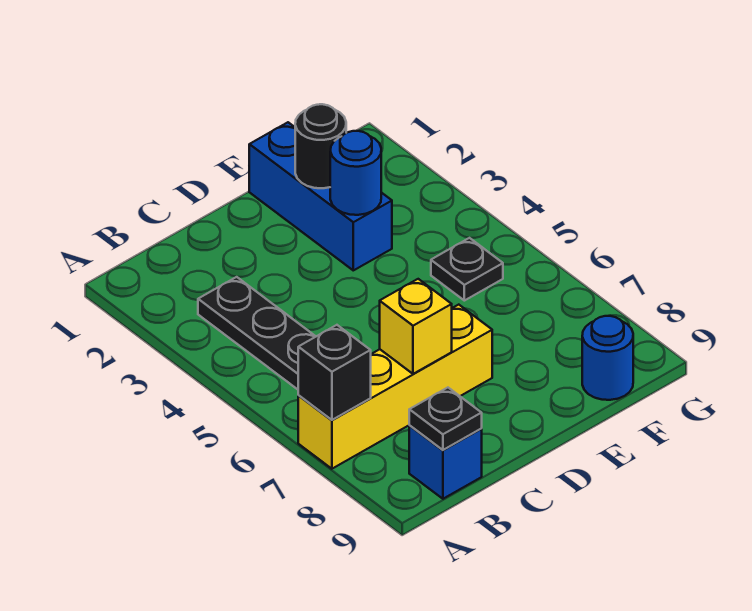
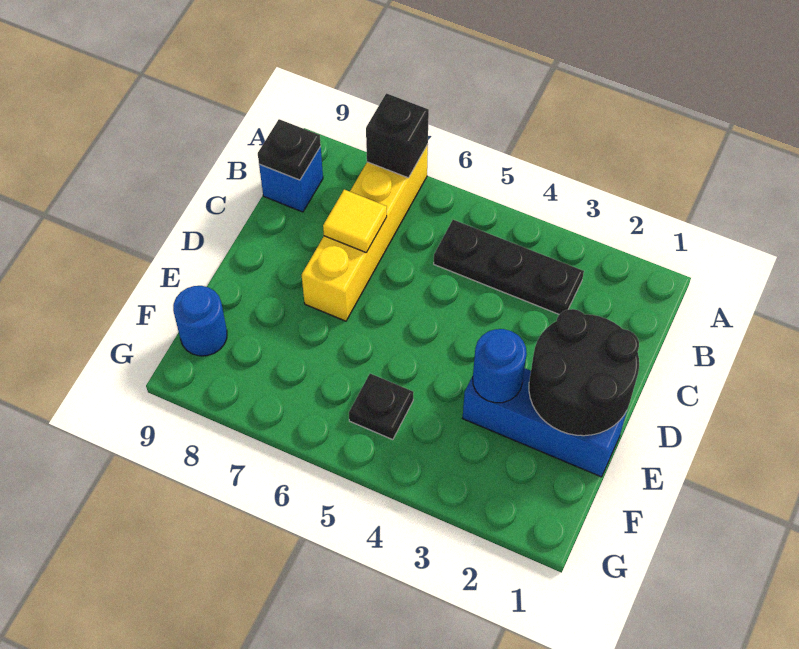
yellow brick C7 level 2 -> yellow tile C7 level 2
black round brick E2 level 2 -> black round brick D1:E2 level 2

